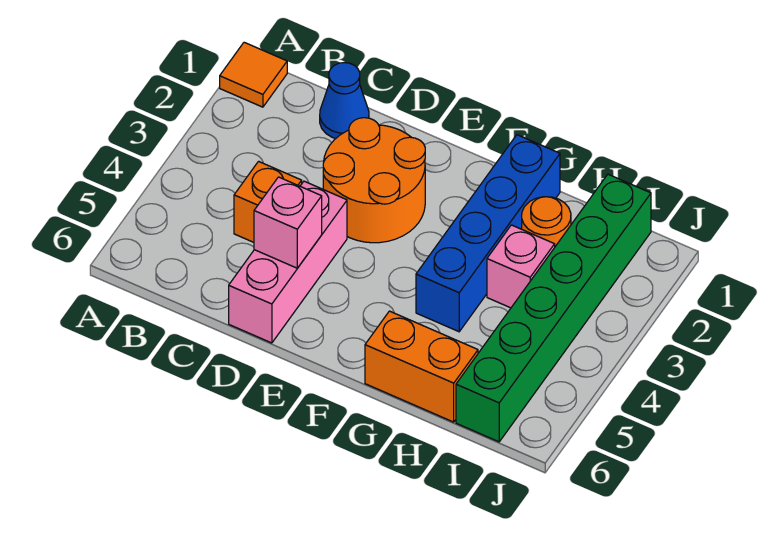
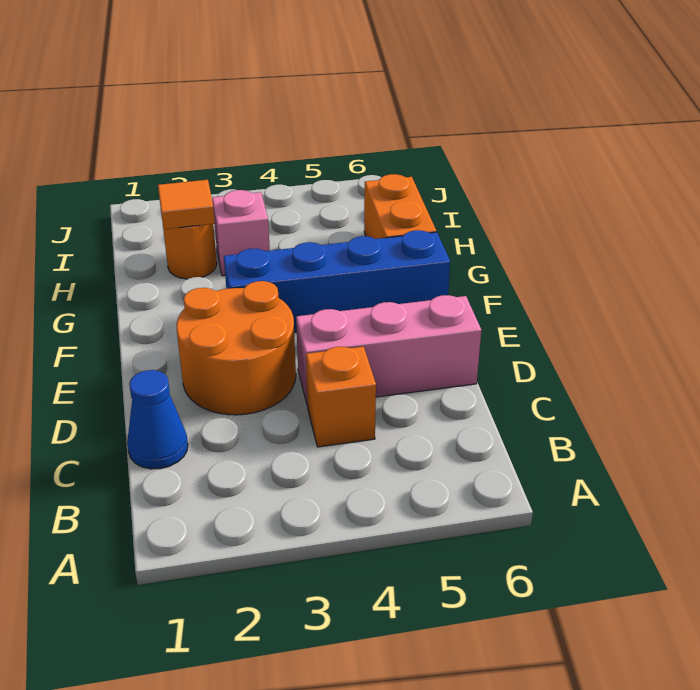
orange tile A1 level 1 -> orange tile H2 level 2
pink brick D5 level 2 -> none
blue brick G1:G4 level 1 -> blue brick F3:F6 level 1
green brick I1:I6 level 1 -> none

